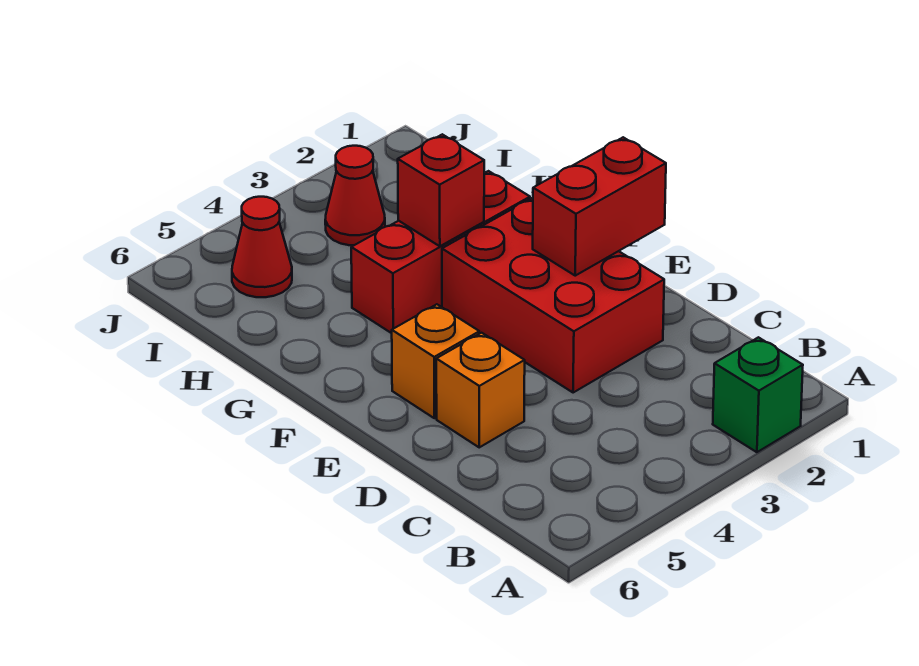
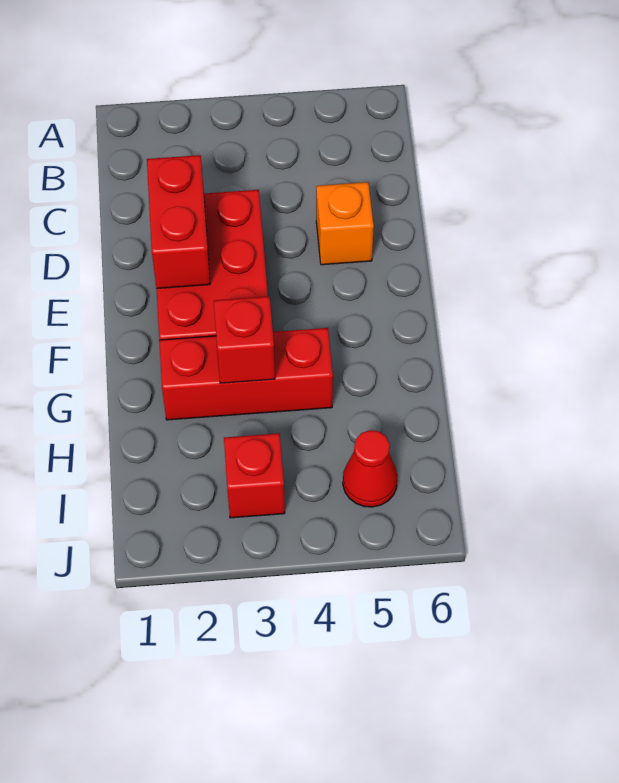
green brick A2 level 1 -> none
red brick E1:E2 level 2 -> red brick D2:E2 level 2
orange brick E5 level 1 -> none
red cone I3 level 1 -> red brick I3 level 1

